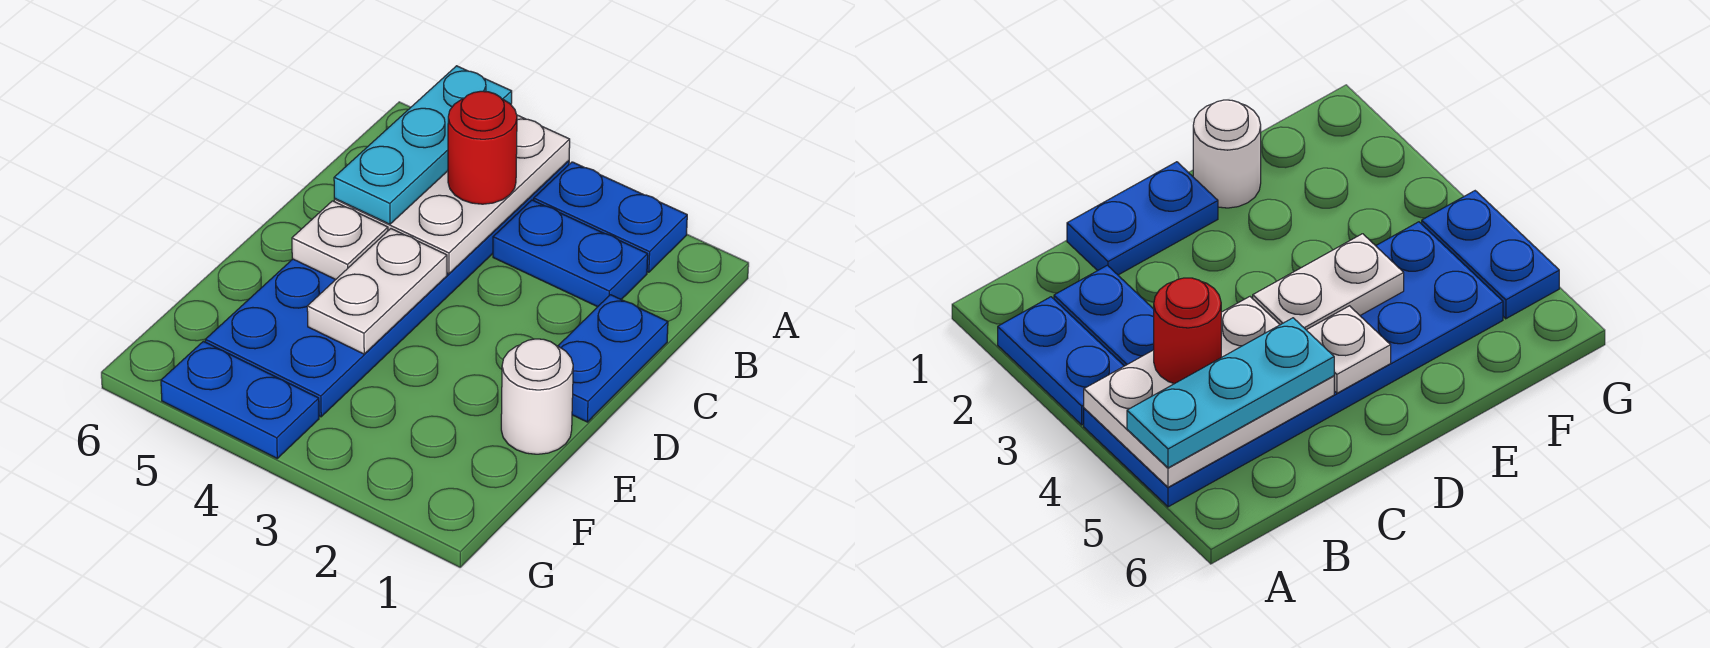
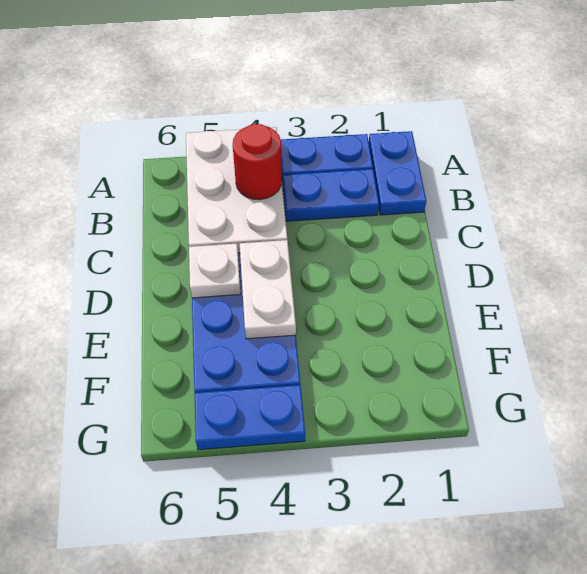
cyan plate A5:C5 level 3 -> none
blue plate C1:D1 level 1 -> blue plate A1:B1 level 1
white round brick E1 level 1 -> none

